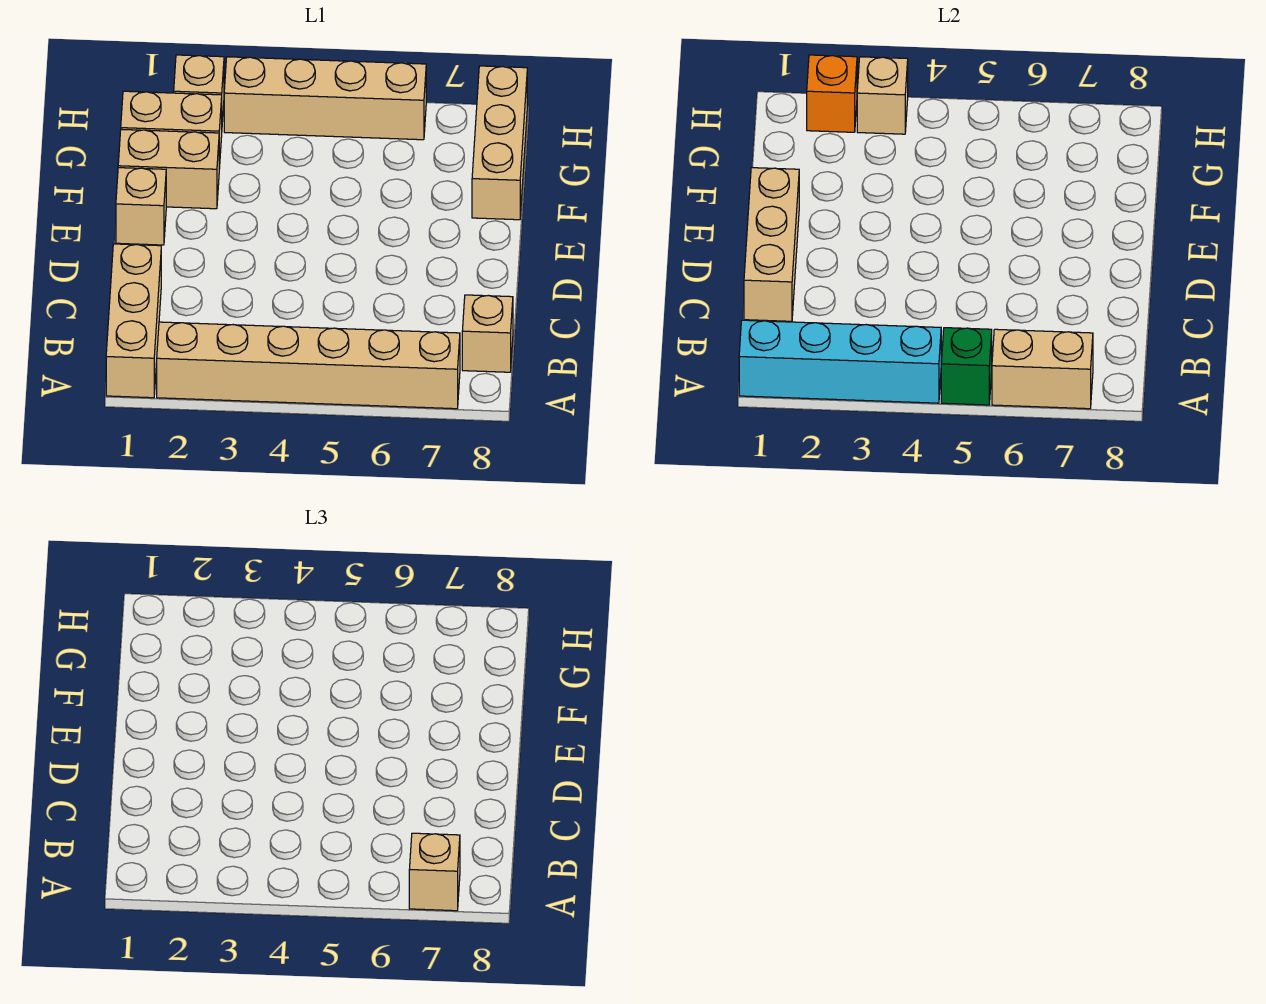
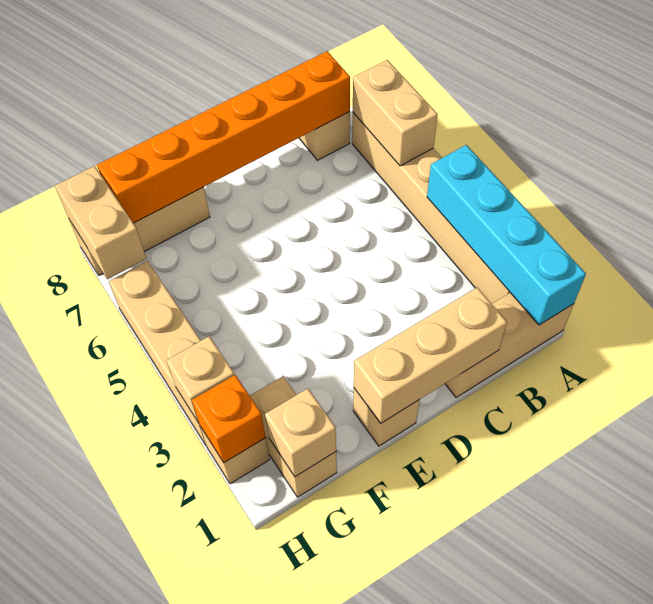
green brick A5 level 2 -> none
tan brick A7 level 3 -> tan brick G1 level 2
none -> orange brick B8:G8 level 2
tan brick F1:F2 level 1 -> tan brick H7:H8 level 2

